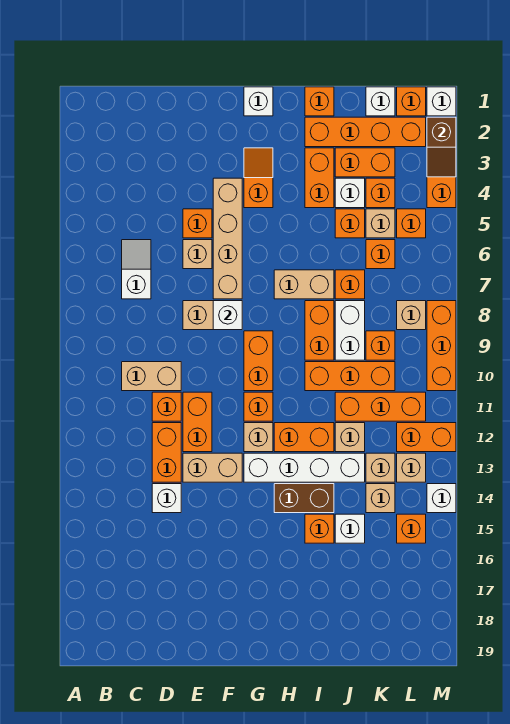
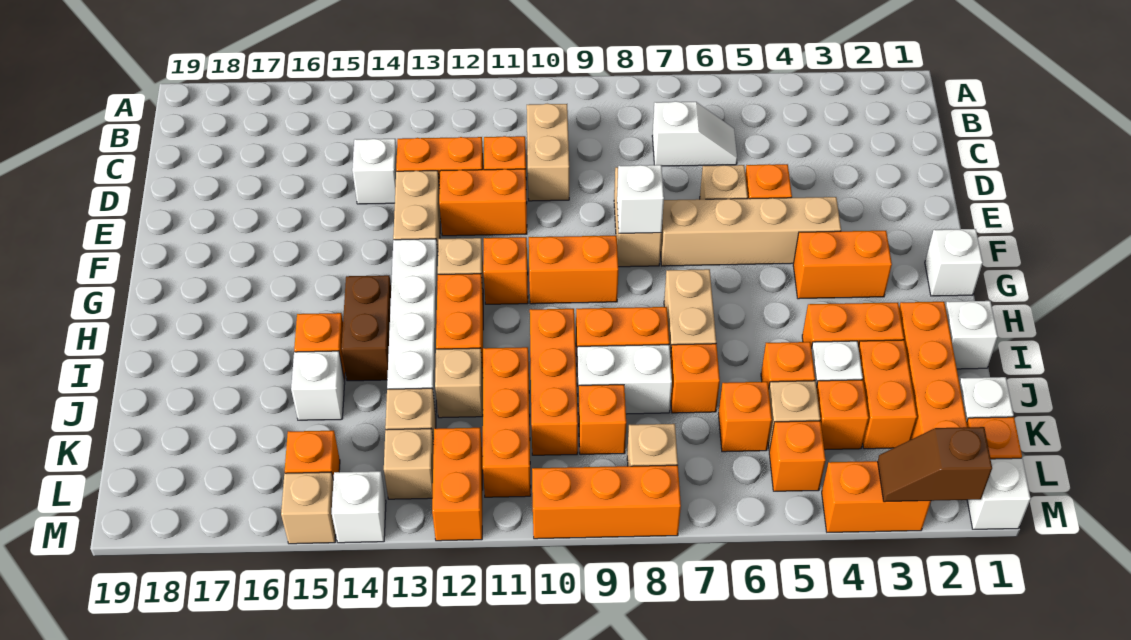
orange slope G3:G4 level 1 top 4 -> orange brick G3:G4 level 1
orange brick I1 level 1 -> white brick I1 level 1
tan brick K14 level 1 -> tan brick M15 level 1

